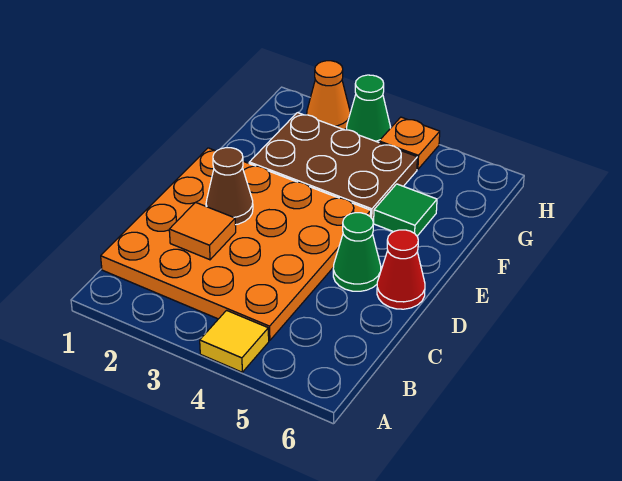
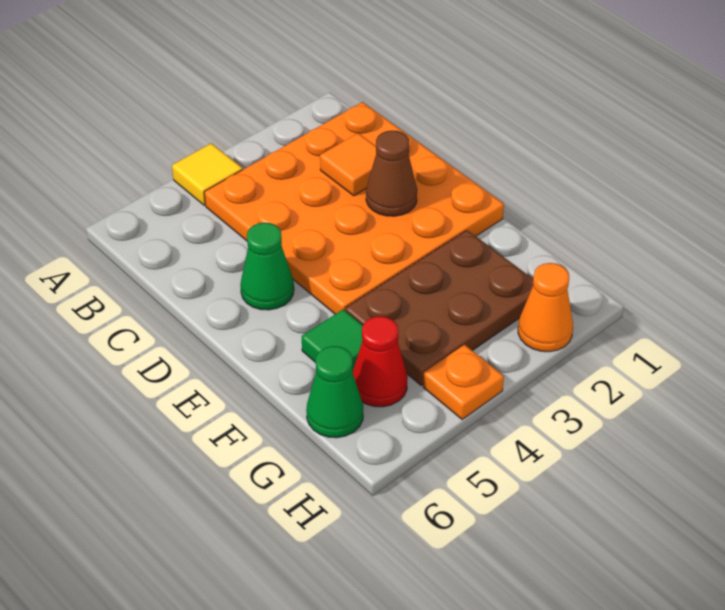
red cone D6 level 1 -> red cone G5 level 1
green cone H3 level 1 -> green cone G6 level 1

